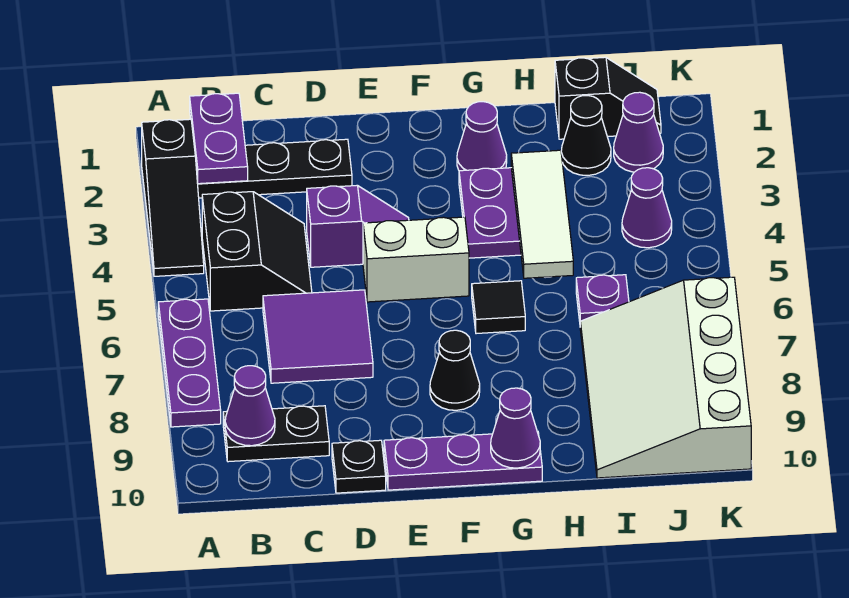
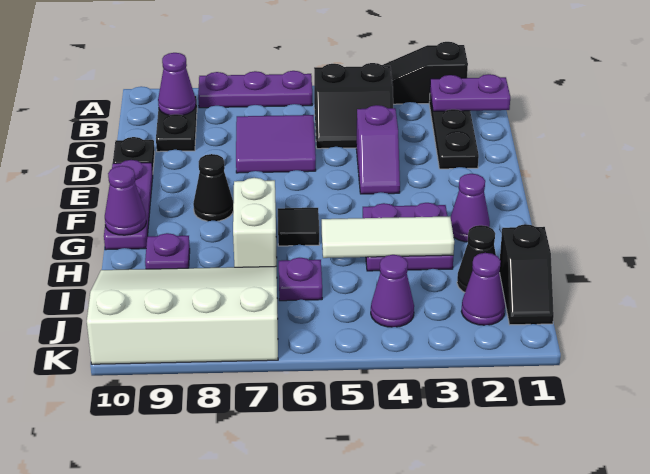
white brick E5:F5 level 1 -> white brick G7:H7 level 1
none -> purple plate H9 level 1

